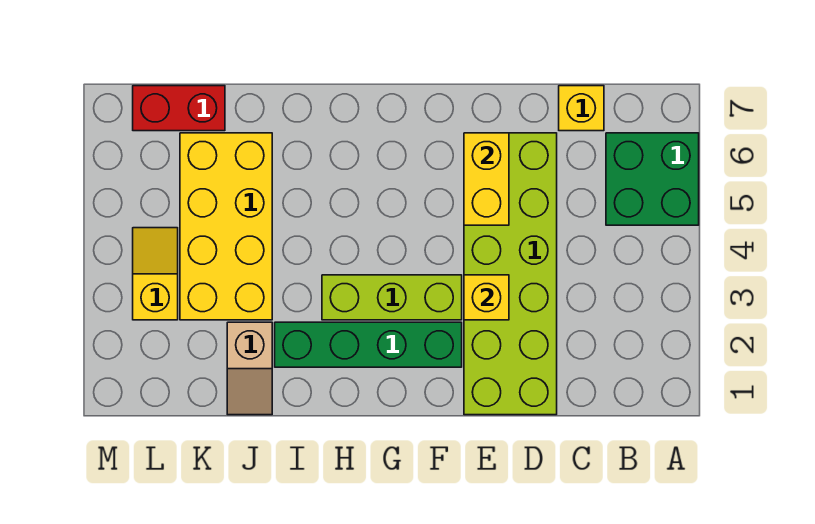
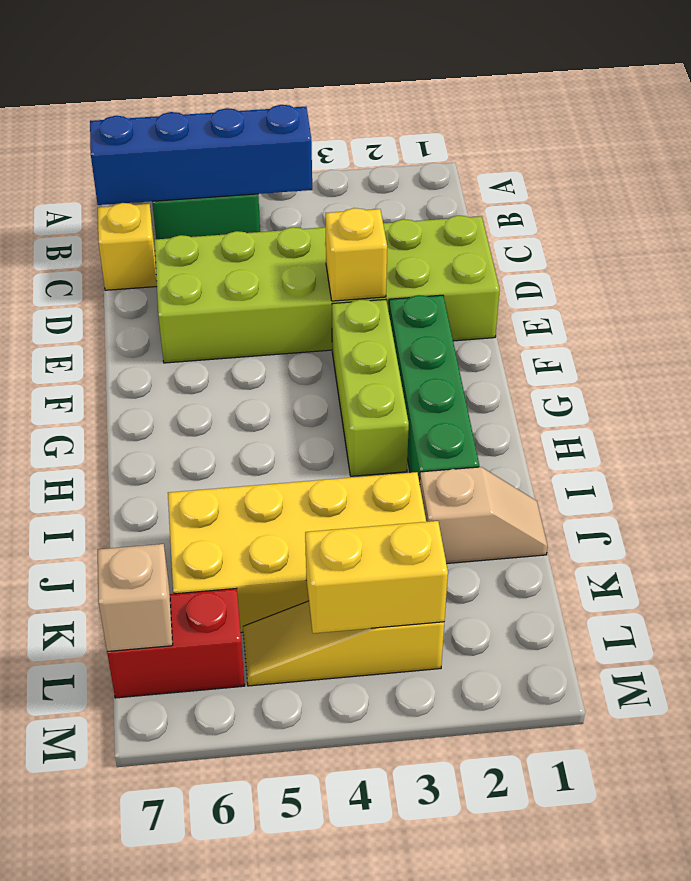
none -> blue brick B4:B7 level 2
yellow brick E5:E6 level 2 -> yellow brick L3:L4 level 2
red brick K7:L7 level 1 -> red brick L6:L7 level 1
yellow slope L3:L4 level 1 top 3 -> yellow slope L3:L5 level 1 top 3
none -> tan brick L7 level 2

